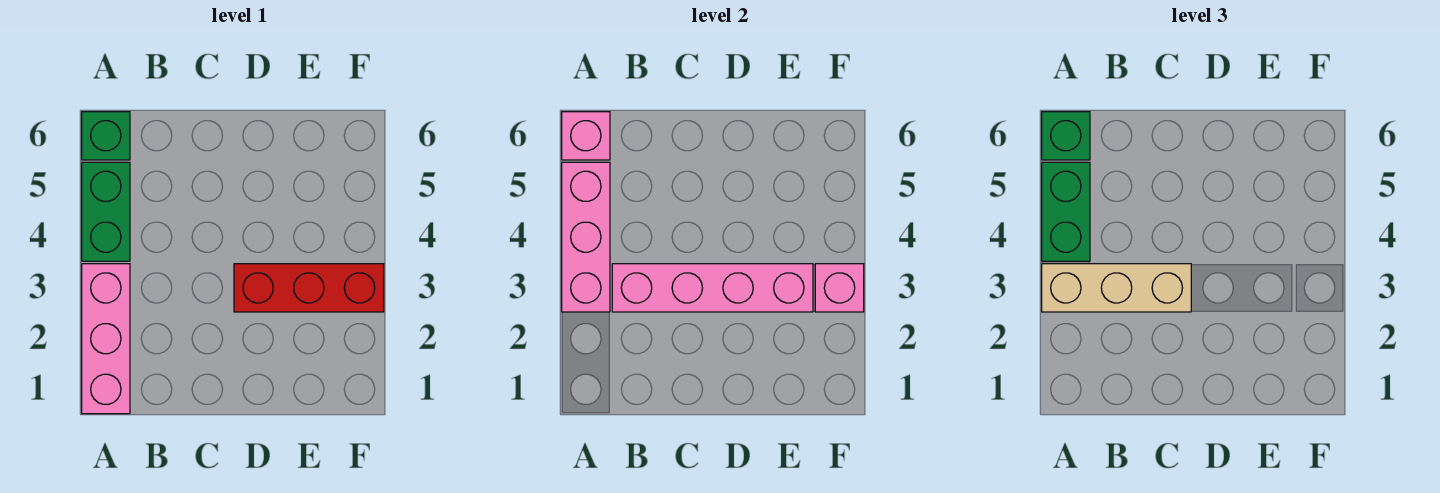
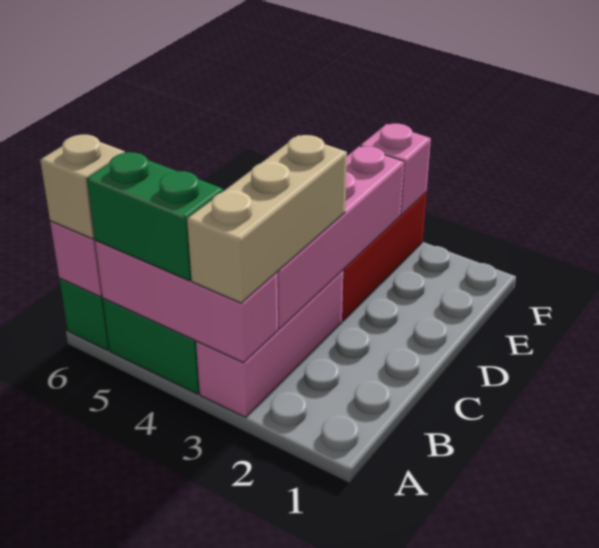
pink brick A1:A3 level 1 -> pink brick A3:C3 level 1
green brick A6 level 3 -> tan brick A6 level 3

